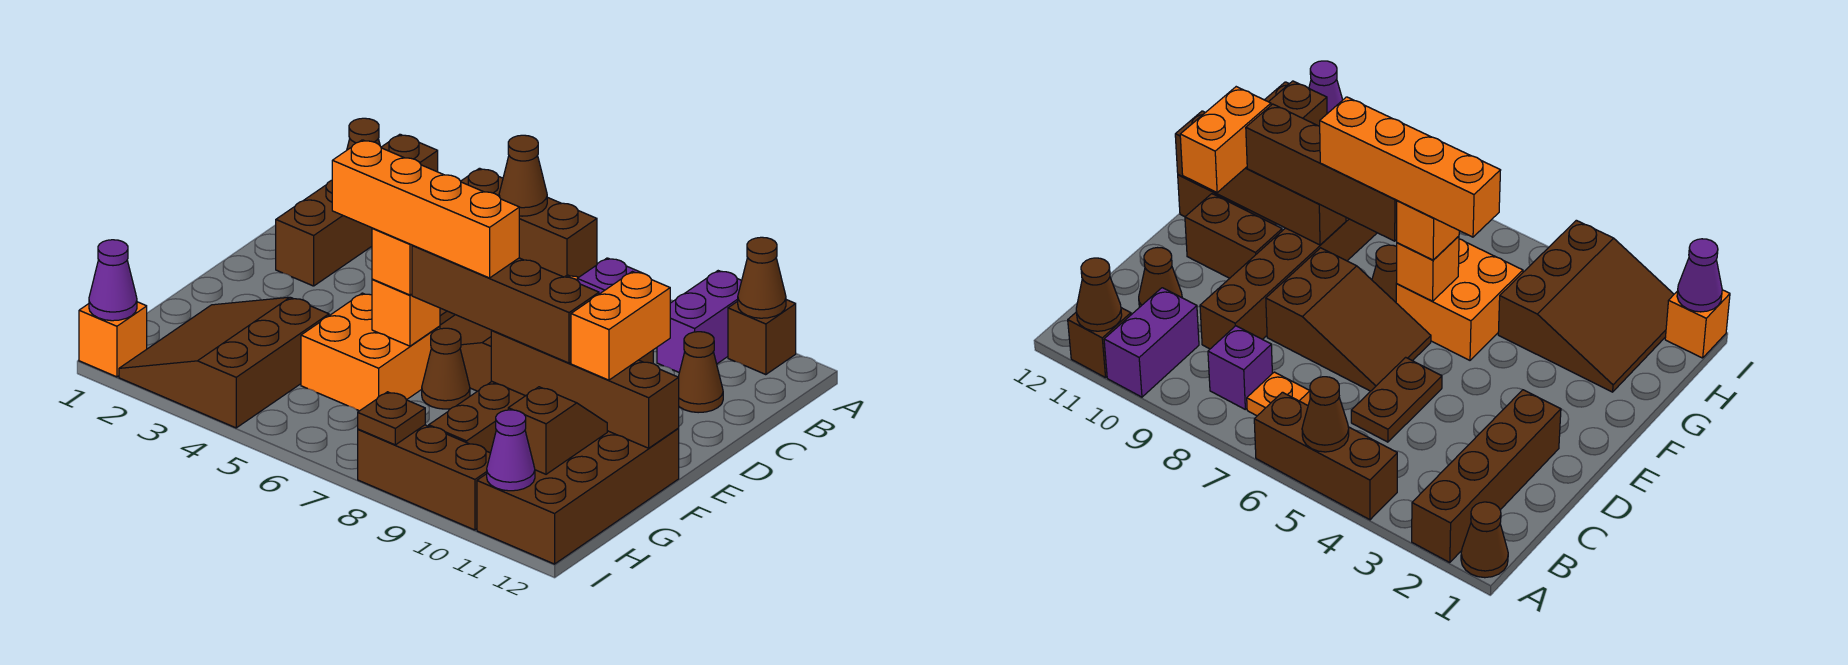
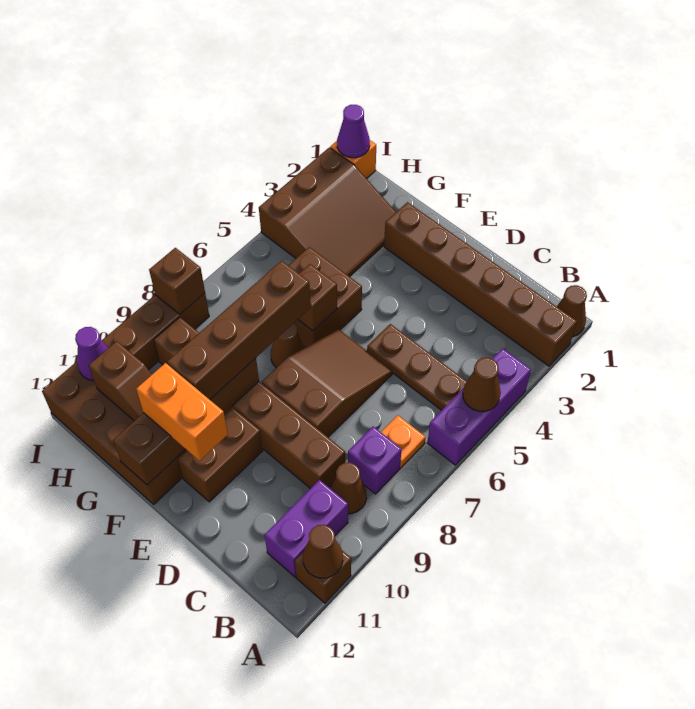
brown brick A2:D2 level 1 -> brown brick A2:F2 level 1
brown brick A4:A6 level 1 -> purple brick A4:A6 level 1
purple brick A10:B10 level 1 -> purple brick B10:B11 level 1
brown plate C5:D5 level 1 -> brown plate B5:D5 level 1
brown cone C11 level 1 -> brown cone B9 level 1
orange brick F5:G6 level 1 -> brown brick F5:G6 level 1
orange brick F5:F8 level 4 -> none
orange brick F6 level 2 -> brown brick F6 level 2
orange brick F6 level 3 -> none
brown slope G2:I4 level 1 top 4 -> brown slope G2:I4 level 1 top I
brown plate I8 level 2 -> brown brick I8 level 2

